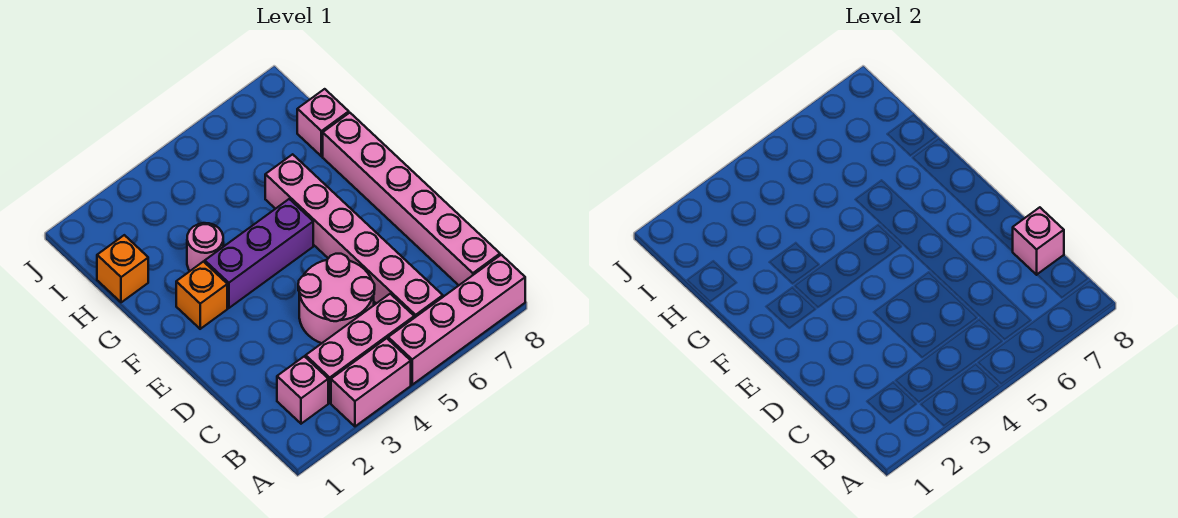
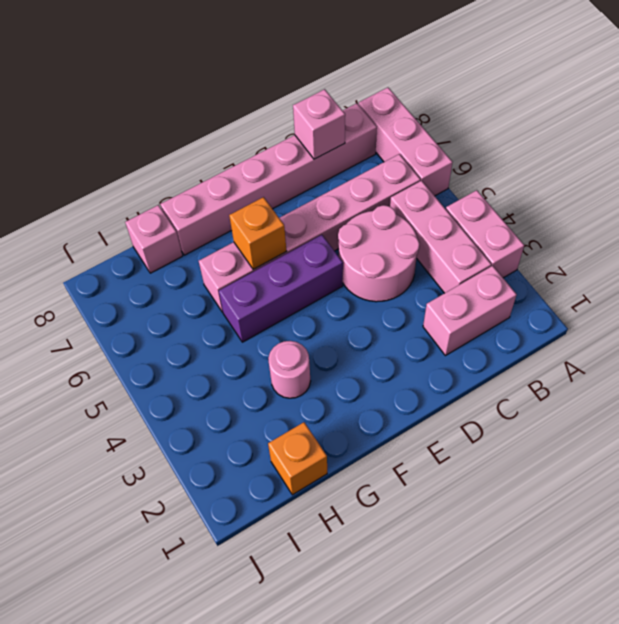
pink brick A5:A8 level 1 -> pink brick A6:A8 level 1
pink brick B2 level 1 -> pink brick B2:C2 level 1
orange brick F2 level 1 -> orange brick F6 level 2
purple brick F3:F5 level 1 -> purple brick E5:G5 level 1

